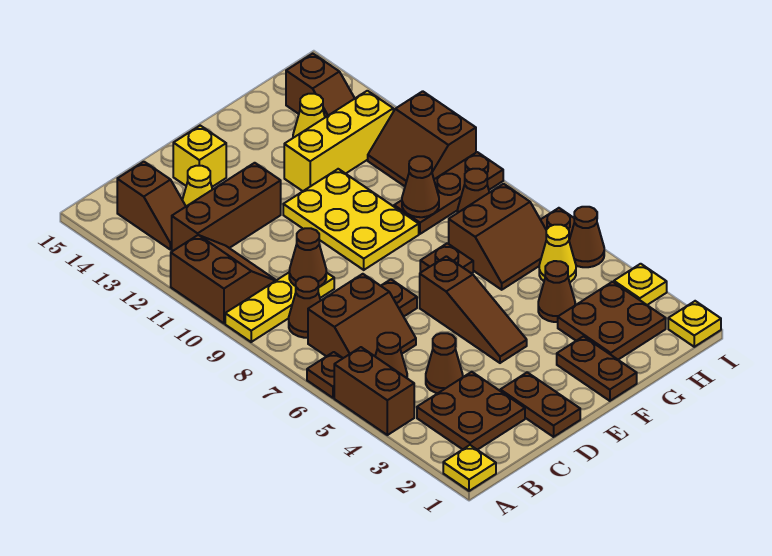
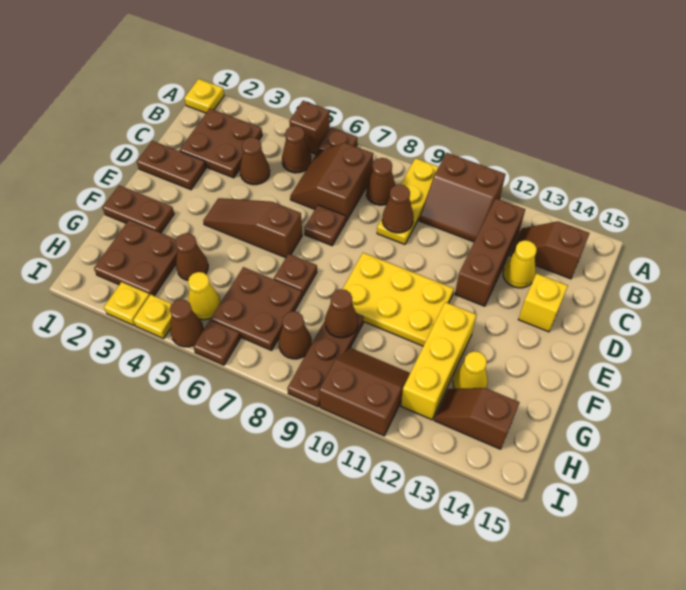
brown brick A4:A5 level 1 -> brown brick A5 level 1
brown slope G6:H7 level 1 top 7 -> brown plate G6:H7 level 1
yellow plate I1 level 1 -> yellow plate I4 level 1

